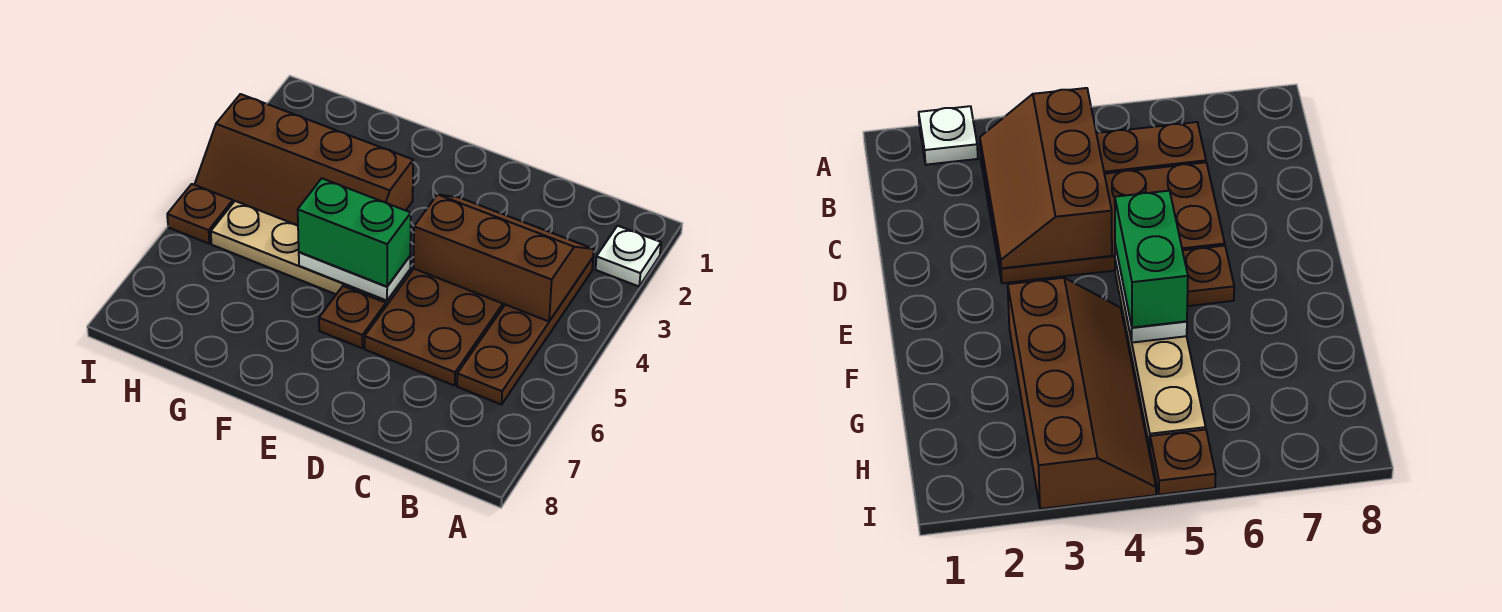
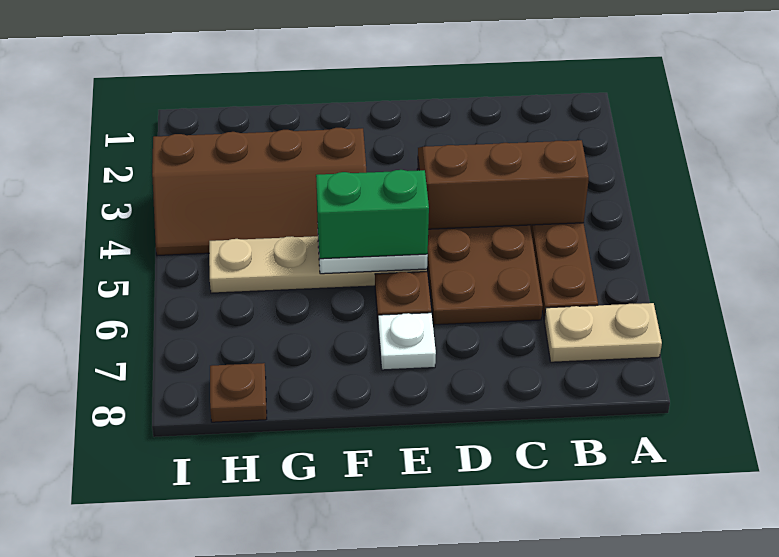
white plate A2 level 1 -> white plate E7 level 1
none -> tan plate A7:B7 level 1
brown plate I5 level 1 -> brown plate H8 level 1

